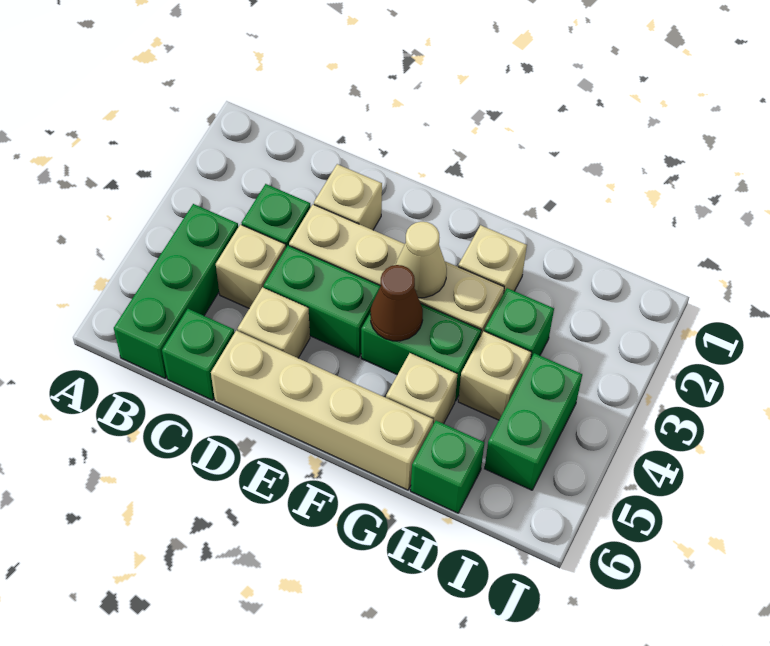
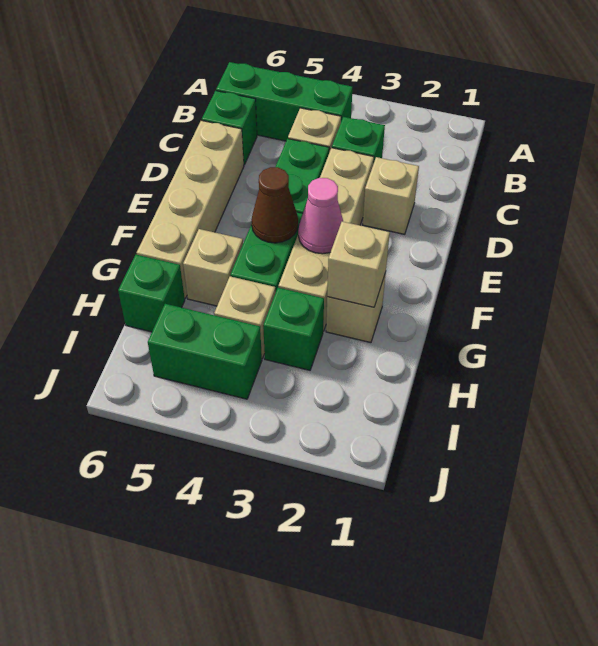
tan brick D5 level 1 -> tan brick G2 level 2
tan cone F3 level 2 -> pink cone F3 level 2

